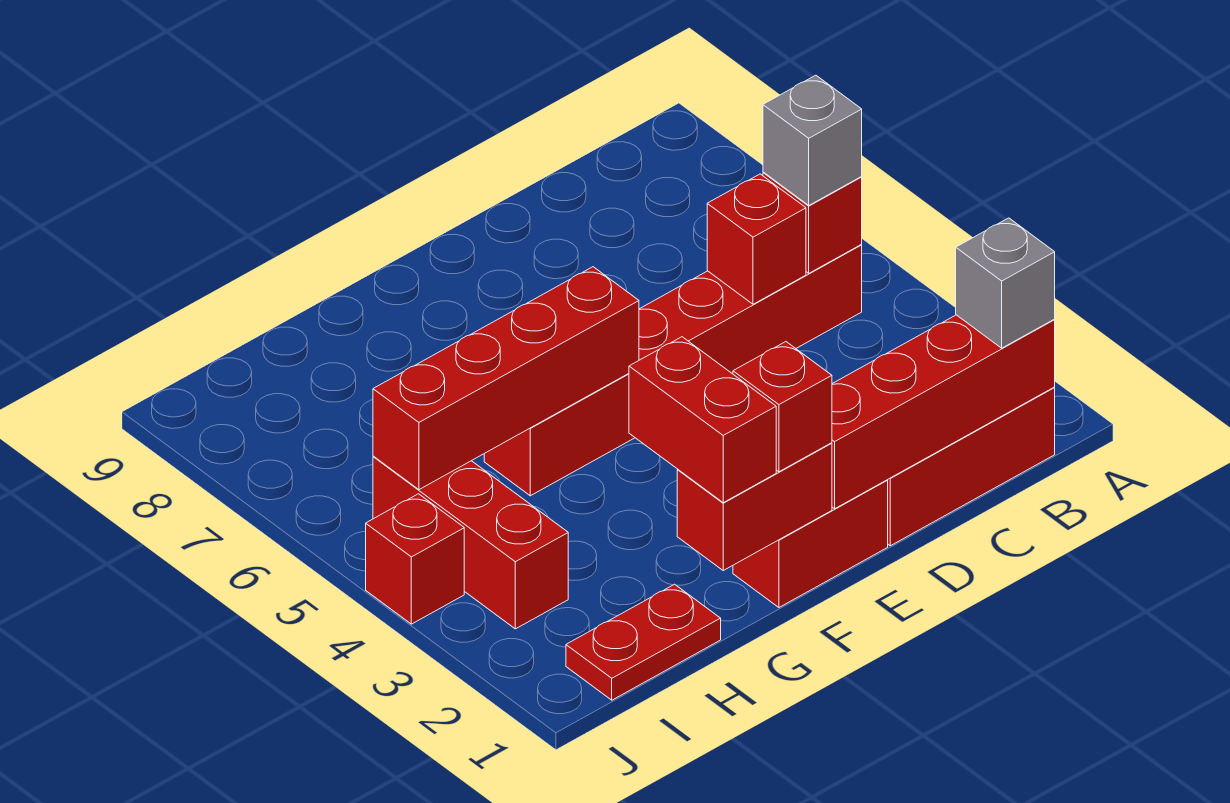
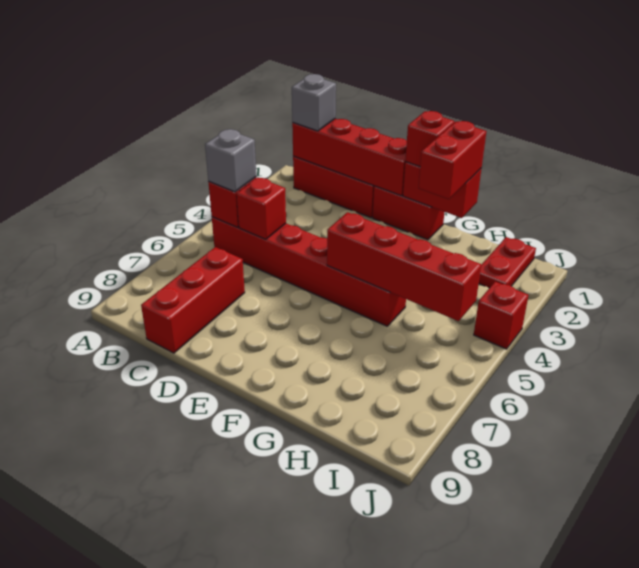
red plate H1:I1 level 1 -> red plate I1:I2 level 1
red brick I3:I5 level 1 -> red brick C7:C9 level 1

